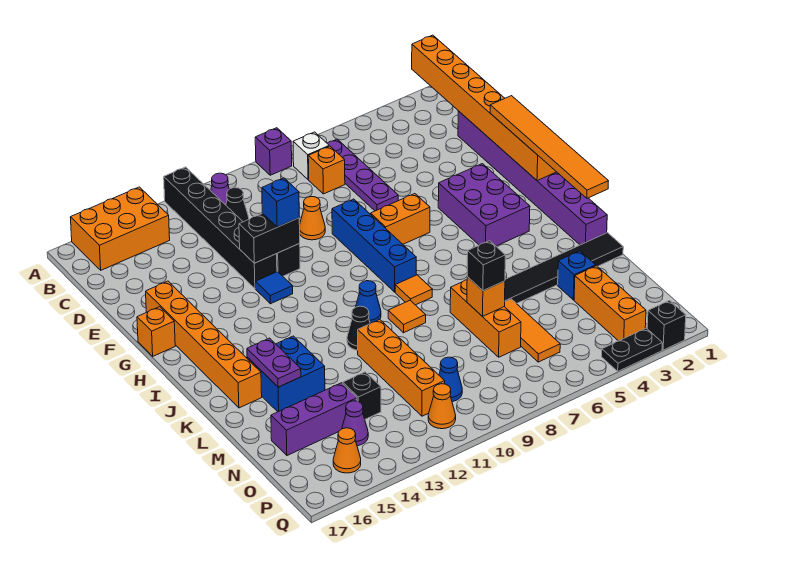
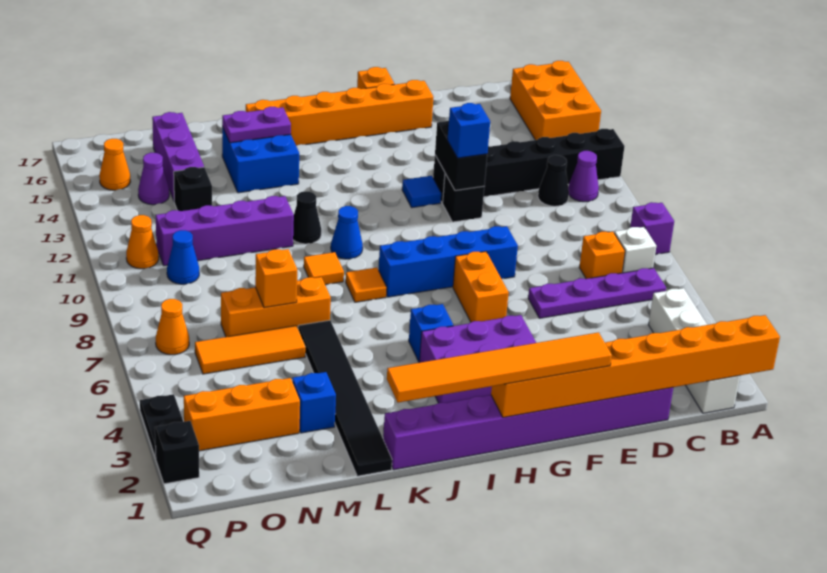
none -> white brick B1:B4 level 1
orange cone E9 level 1 -> orange cone P7 level 1
none -> blue brick I5 level 1
orange brick L11:O11 level 1 -> purple brick L11:O11 level 1
black brick M7 level 3 -> none

